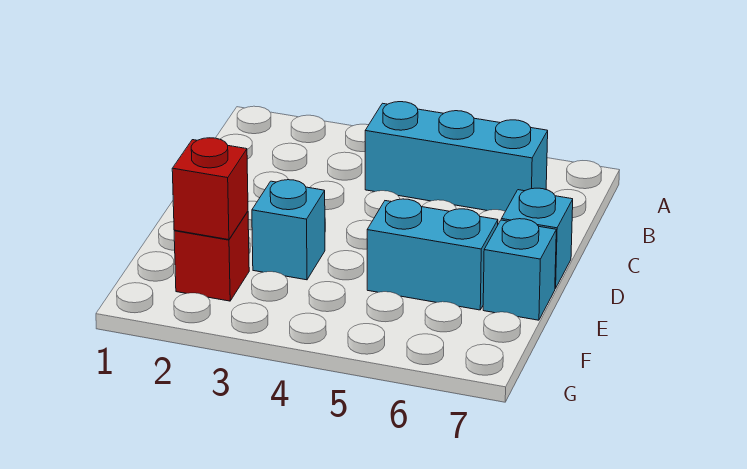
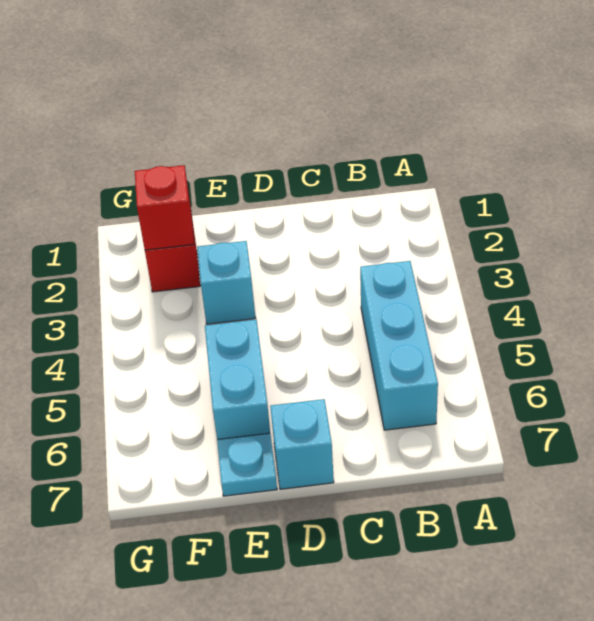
cyan brick E7 level 1 -> cyan plate E7 level 1

